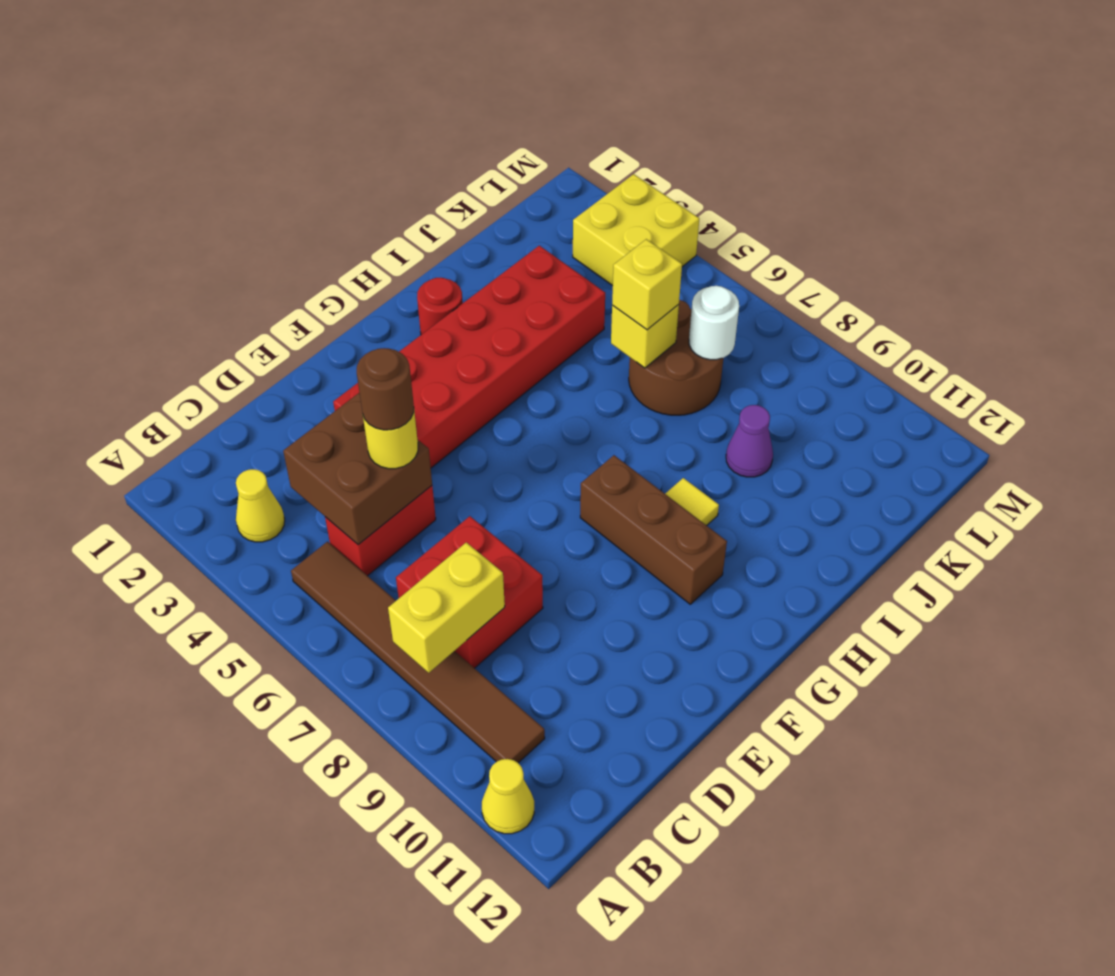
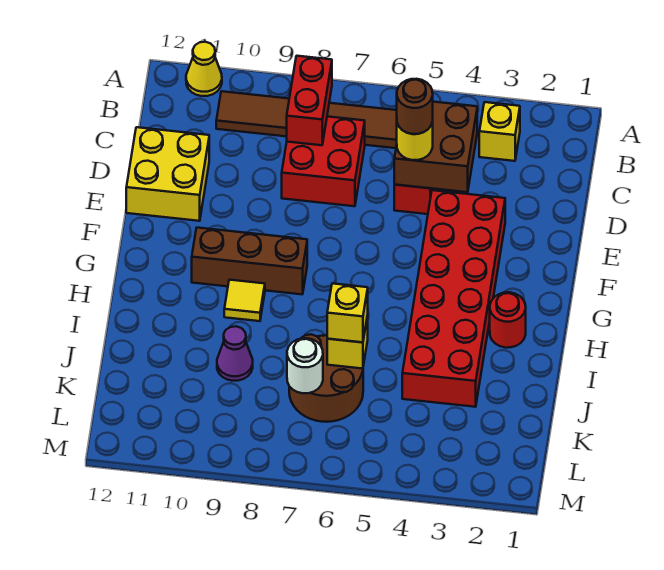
yellow cone B3 level 1 -> yellow brick B3 level 1
yellow brick B8:C8 level 2 -> red brick B8:C8 level 2
yellow brick L3:M4 level 1 -> yellow brick D11:E12 level 1

